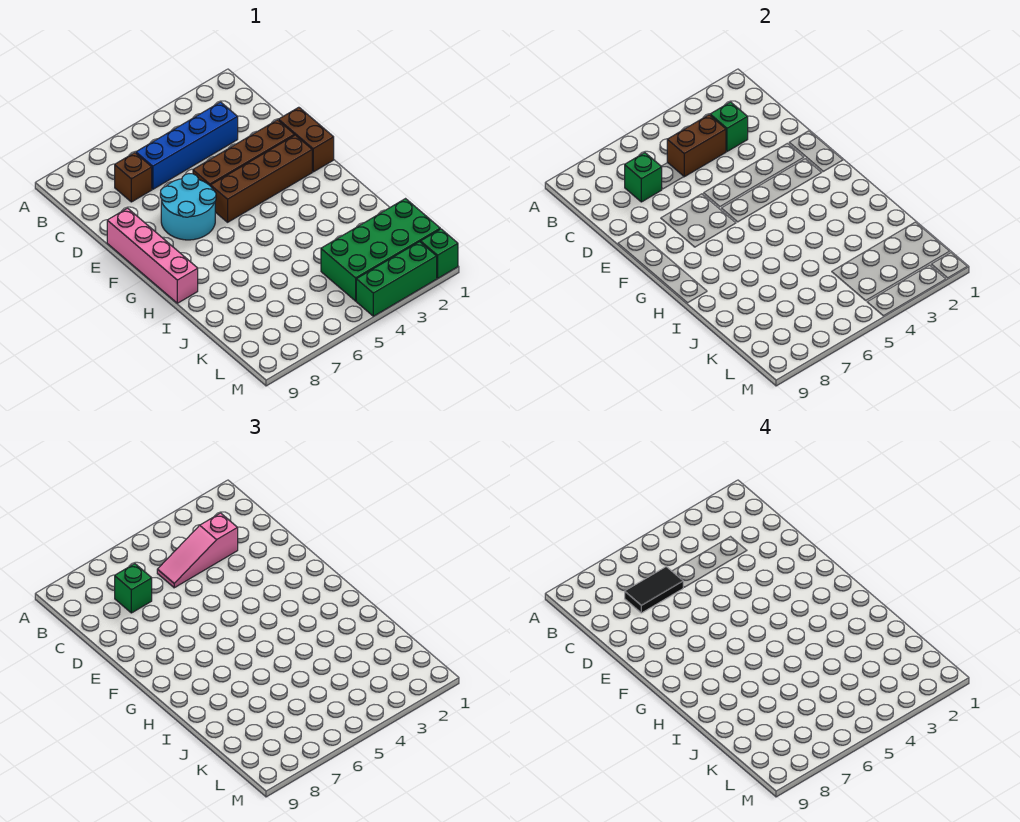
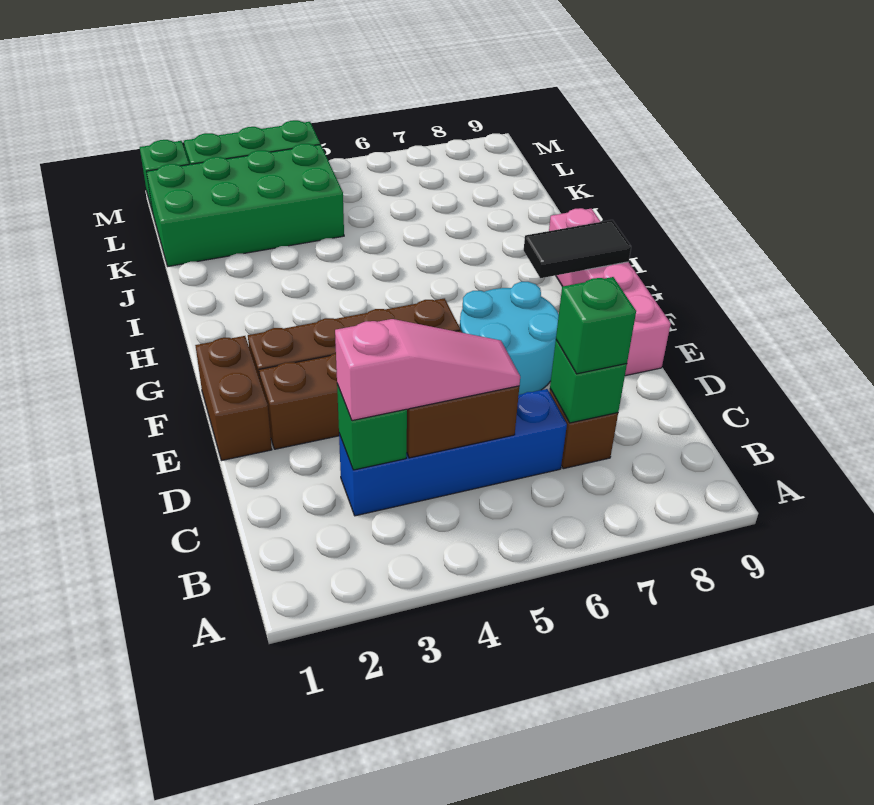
black tile C6:C7 level 4 -> black tile G8:G9 level 2

